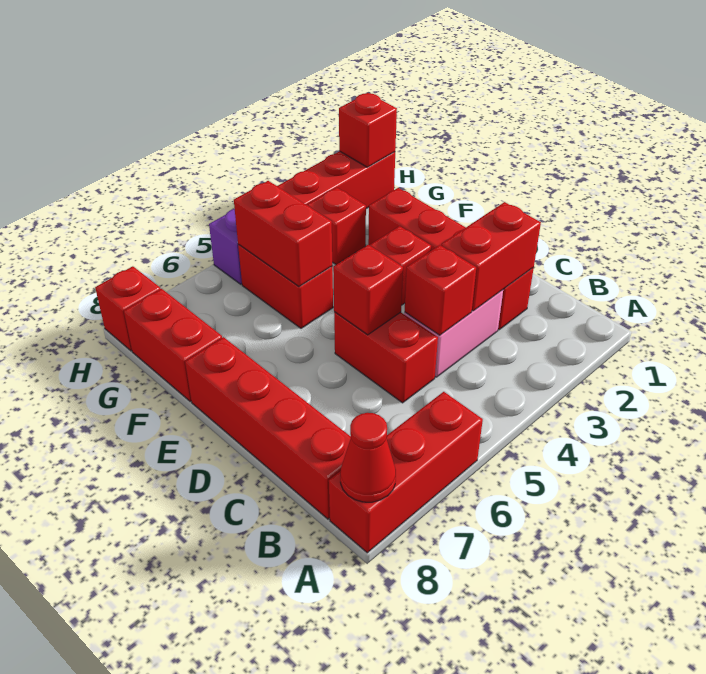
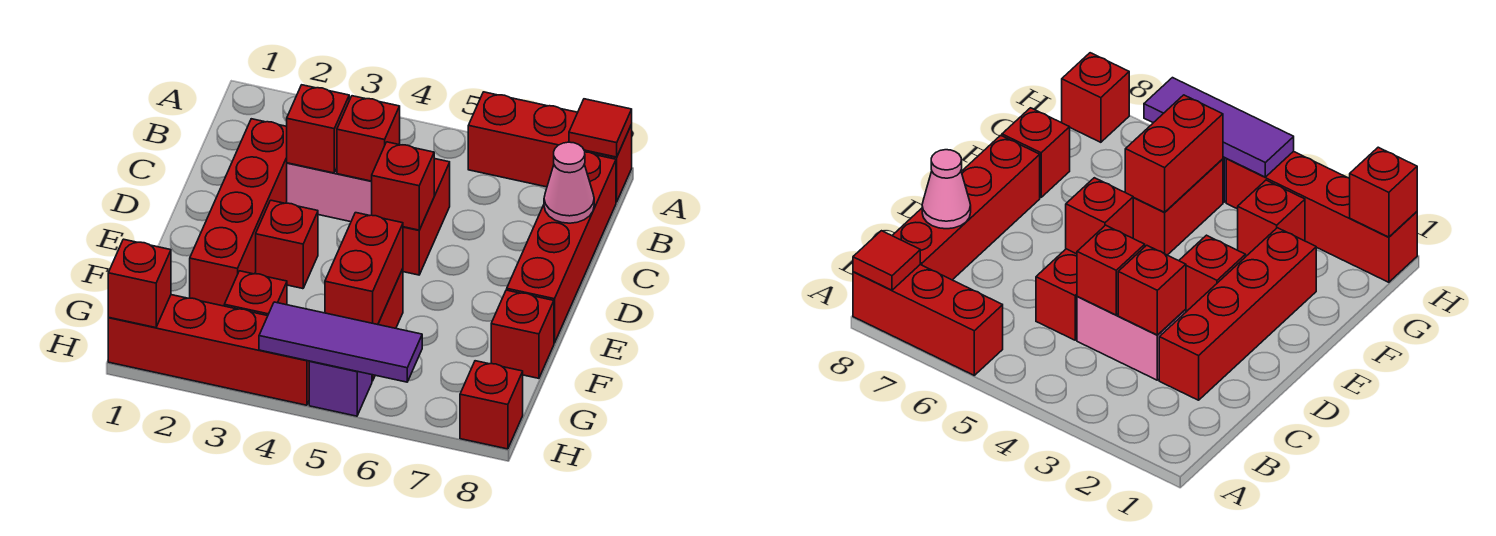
red cone A8 level 2 -> red tile A8 level 2
red brick C2:C3 level 2 -> red brick C3 level 2
none -> pink cone C8 level 2
red brick F8:G8 level 1 -> red brick F8 level 1
none -> purple tile H4:H6 level 2

